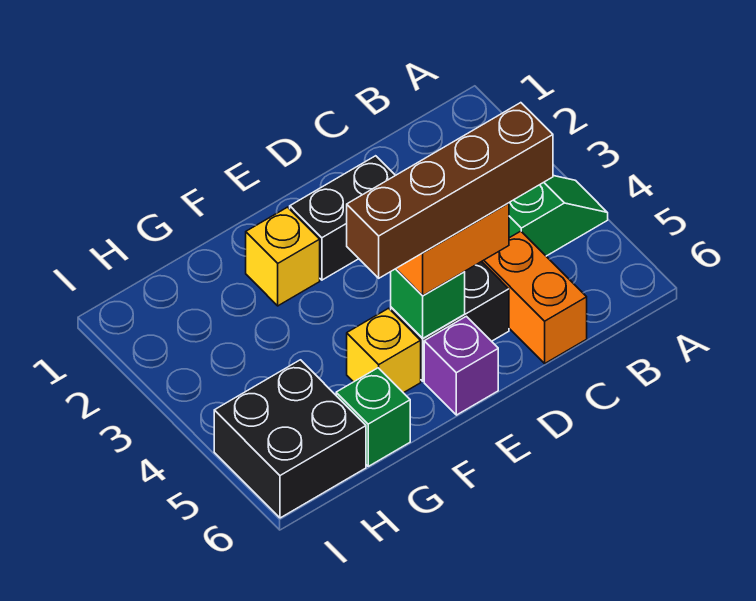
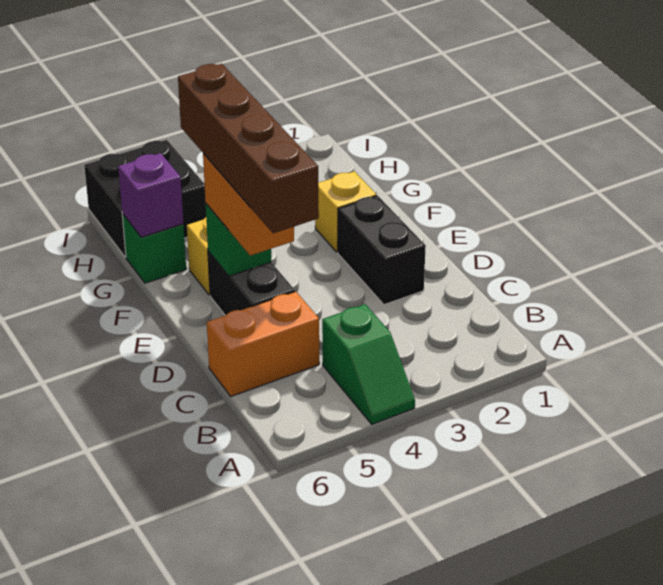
purple brick E6 level 1 -> purple brick G6 level 2

